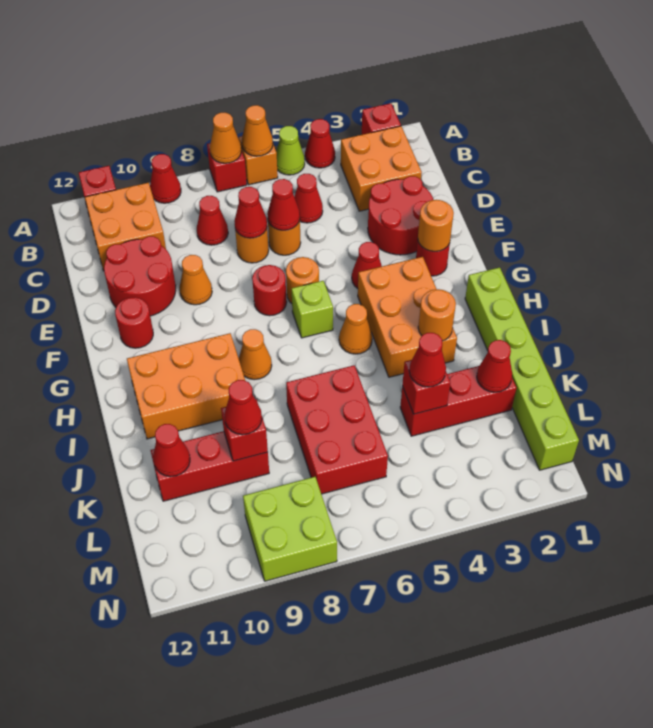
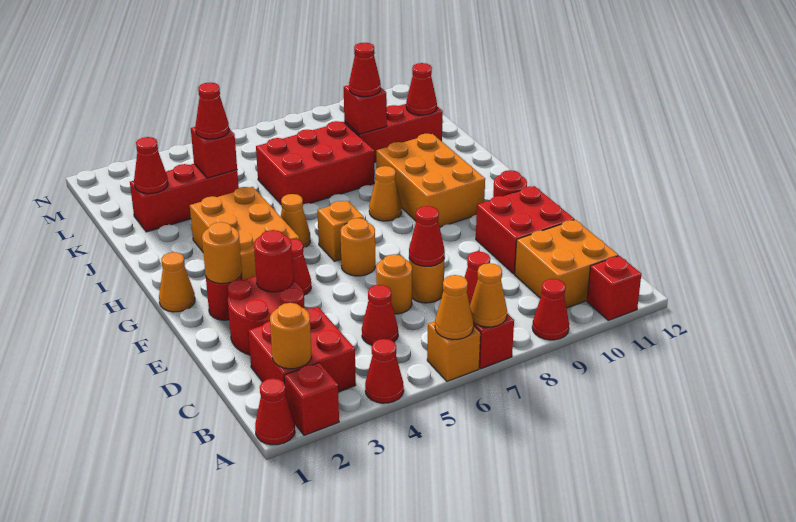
lime cone A5 level 1 -> none
orange brick B2:C3 level 1 -> red brick B2:C3 level 1
red cone D6 level 2 -> red cone A1 level 1
red round brick D10:E11 level 1 -> red brick D10:E11 level 1
orange cone E9 level 1 -> orange cone G1 level 1
red round brick F7 level 1 -> red round brick E3 level 2
lime brick G6 level 1 -> orange brick G6 level 1
lime brick H1:M1 level 1 -> none
orange brick H9:I11 level 1 -> orange brick G9:I10 level 1
orange round brick I3 level 2 -> orange round brick B2 level 2
red brick J6:L7 level 1 -> red brick J6:K8 level 1
lime brick M8:N9 level 1 -> none

